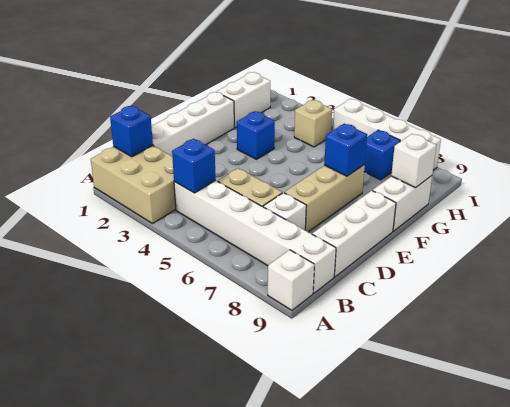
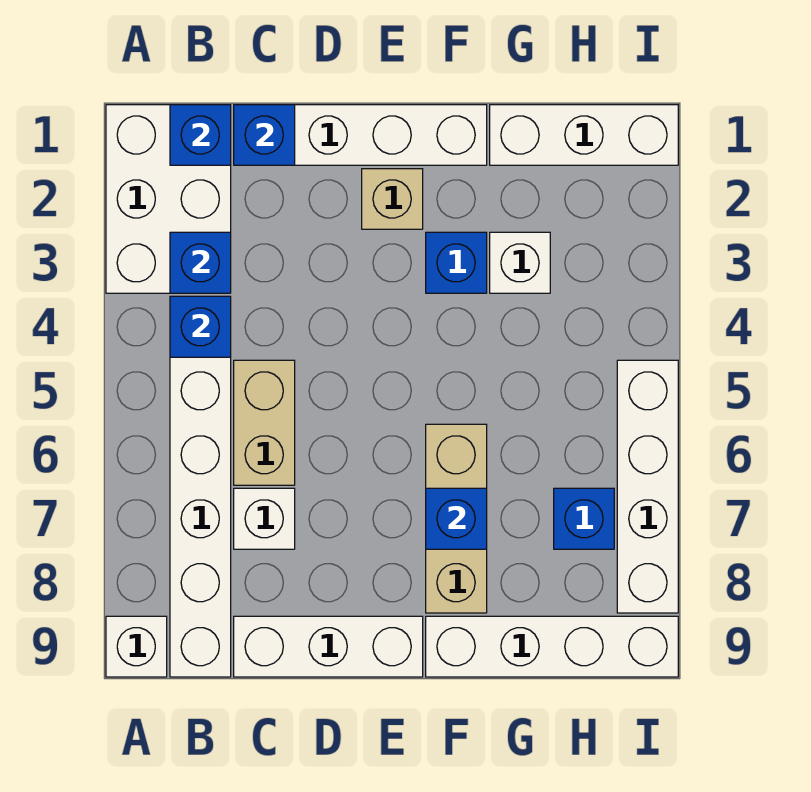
tan brick A1:B3 level 1 -> white brick A1:B3 level 1
none -> blue brick B3 level 2
none -> blue brick C1 level 2
tan brick D7:F7 level 1 -> tan brick F6:F8 level 1
white brick F9:G9 level 1 -> white brick F9:I9 level 1
white brick G1:H1 level 1 -> white brick G1:I1 level 1
white brick G9 level 2 -> white brick G3 level 1
tan brick H4 level 1 -> tan brick E2 level 1

